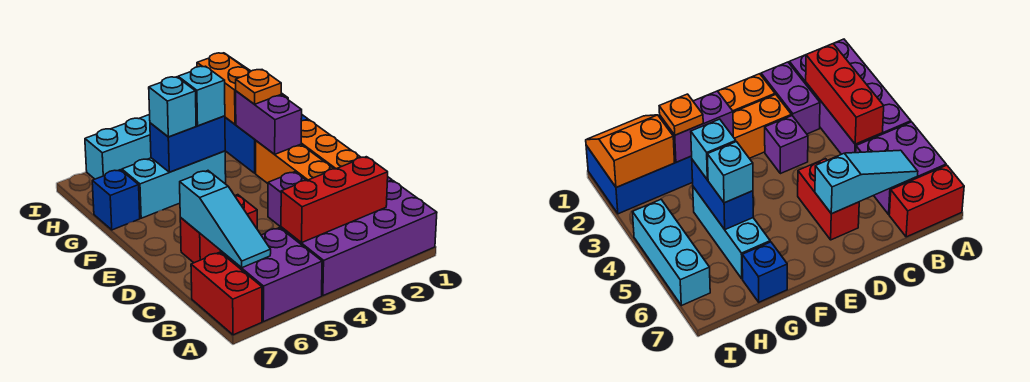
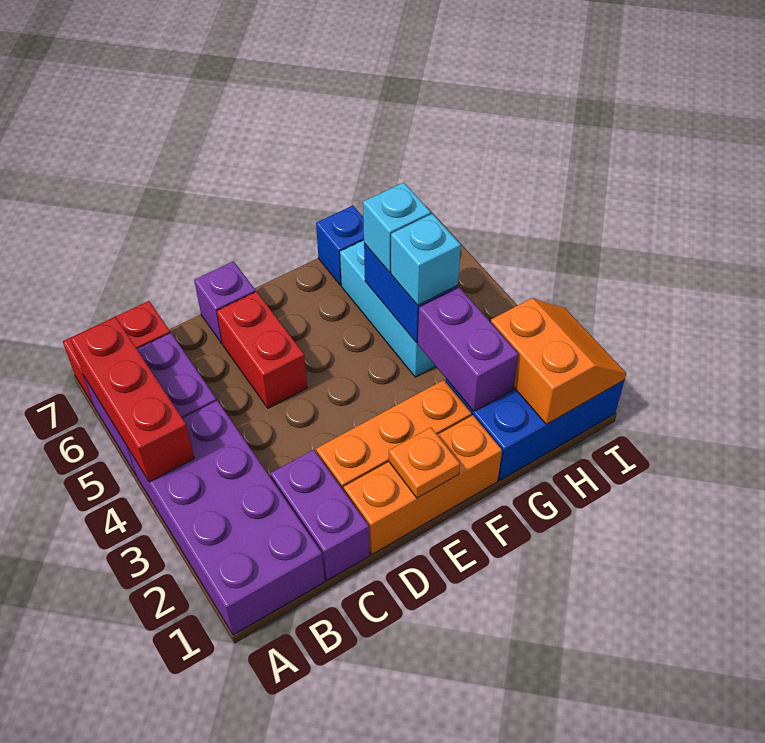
red brick B2:B4 level 2 -> red brick A4:A6 level 2
cyan slope B6:D6 level 2 top D -> none
purple brick D3 level 1 -> purple brick D7 level 1
purple brick F2:G2 level 2 -> purple brick G2:G3 level 2
orange plate G2 level 3 -> orange plate E1 level 2
orange slope H1:I2 level 2 top 2 -> orange slope H1:I2 level 2 top H
cyan brick I4:I6 level 1 -> none

